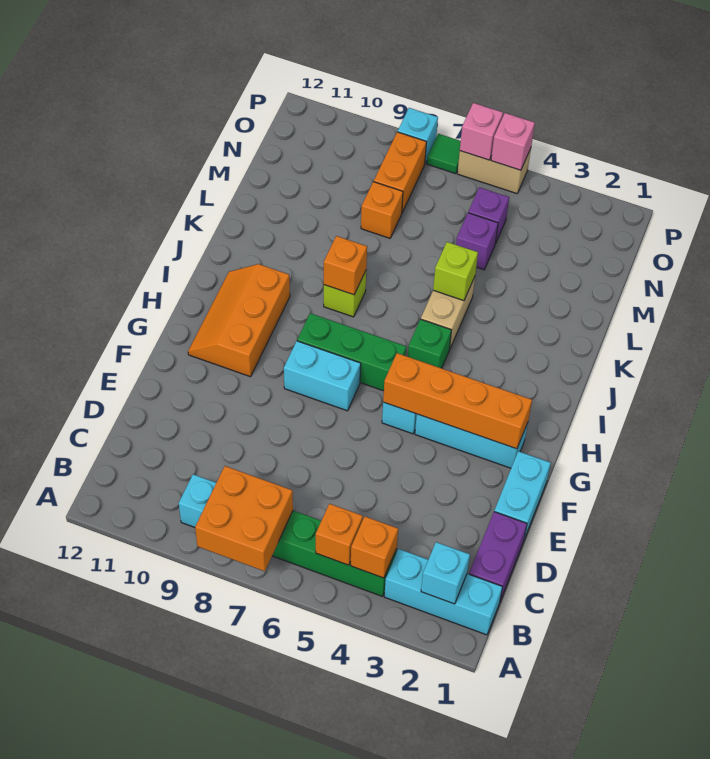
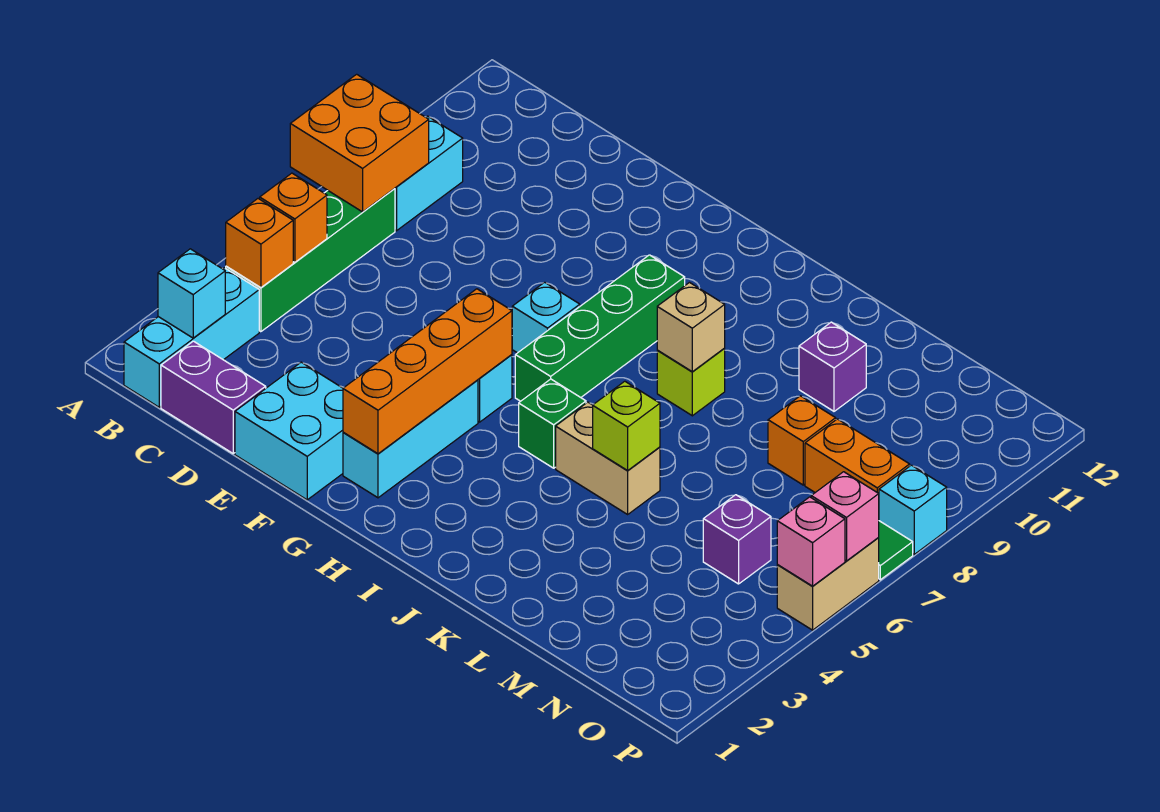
cyan brick E1:F1 level 1 -> cyan brick E1:F2 level 1
cyan brick G7:G8 level 1 -> cyan brick G7 level 1
orange slope G10:I11 level 1 top 10 -> none
green brick H6:H8 level 1 -> green brick H6:H9 level 1
orange brick J8 level 2 -> tan brick J8 level 2
purple brick M5 level 1 -> purple brick L10 level 1

